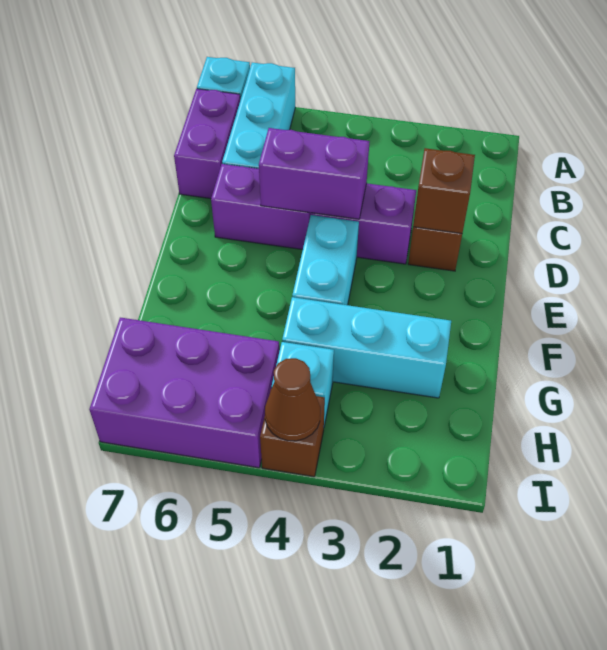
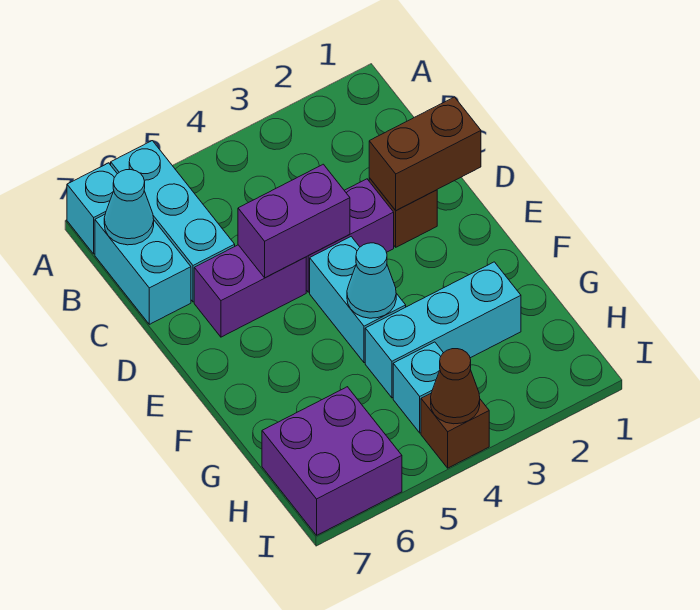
purple brick B7:C7 level 1 -> cyan brick B7:C7 level 1
none -> cyan cone B7 level 2
brown brick D2 level 2 -> brown brick D1:D2 level 2
none -> cyan cone F4 level 2
purple brick H5:I7 level 1 -> purple brick H6:I7 level 1

